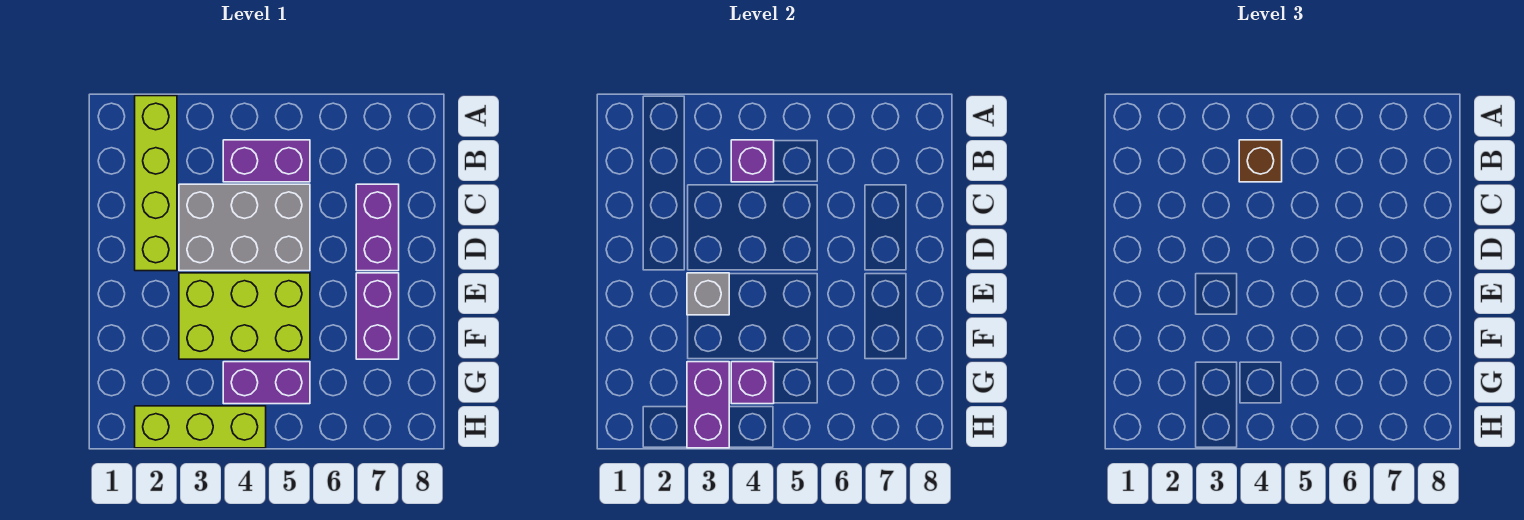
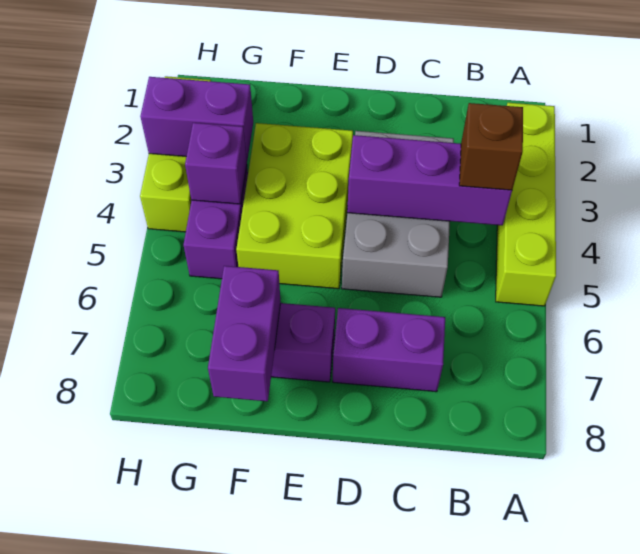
lime brick A2:D2 level 1 -> lime brick A2:A5 level 1
purple brick B4:B5 level 1 -> purple brick F7:F8 level 2
purple brick B4 level 2 -> purple brick B4:D4 level 2
grey brick E3 level 2 -> none

